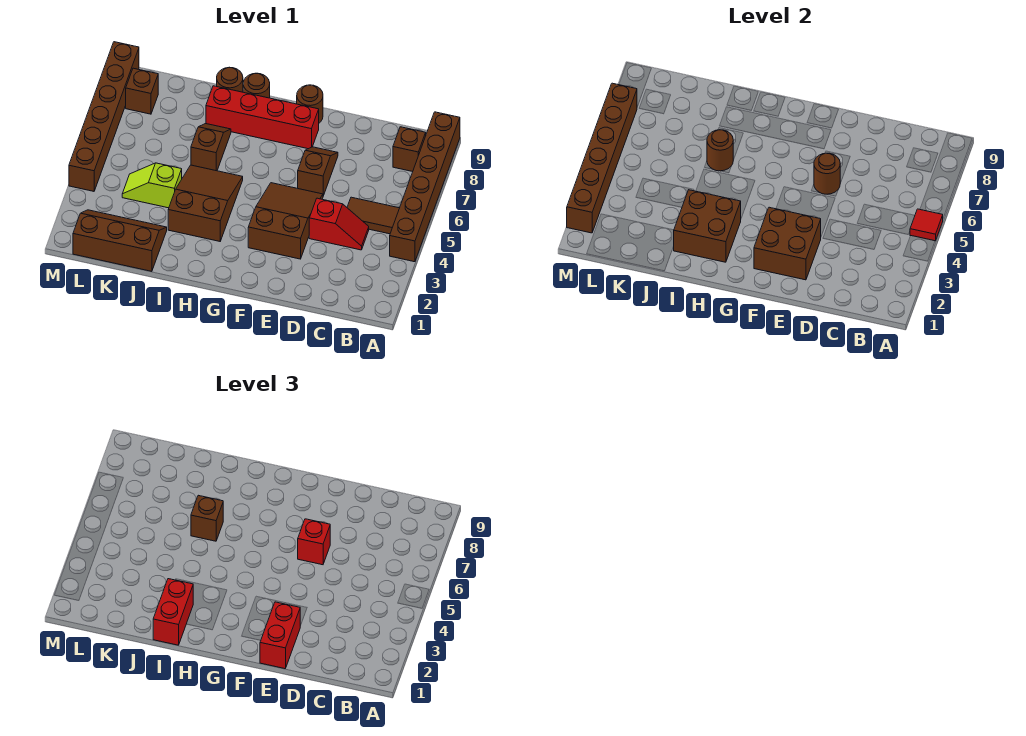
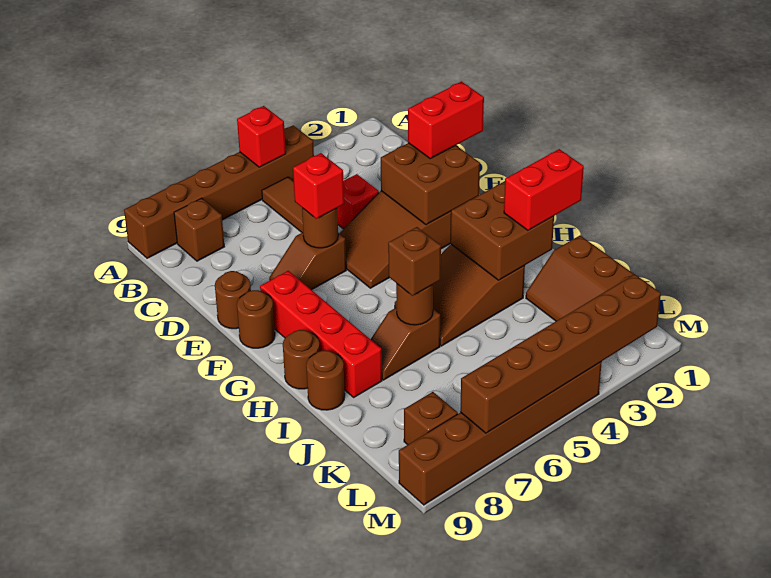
red tile A5 level 2 -> red brick A5 level 2
none -> brown round brick E9 level 1
lime slope J4:K4 level 1 top J -> none

